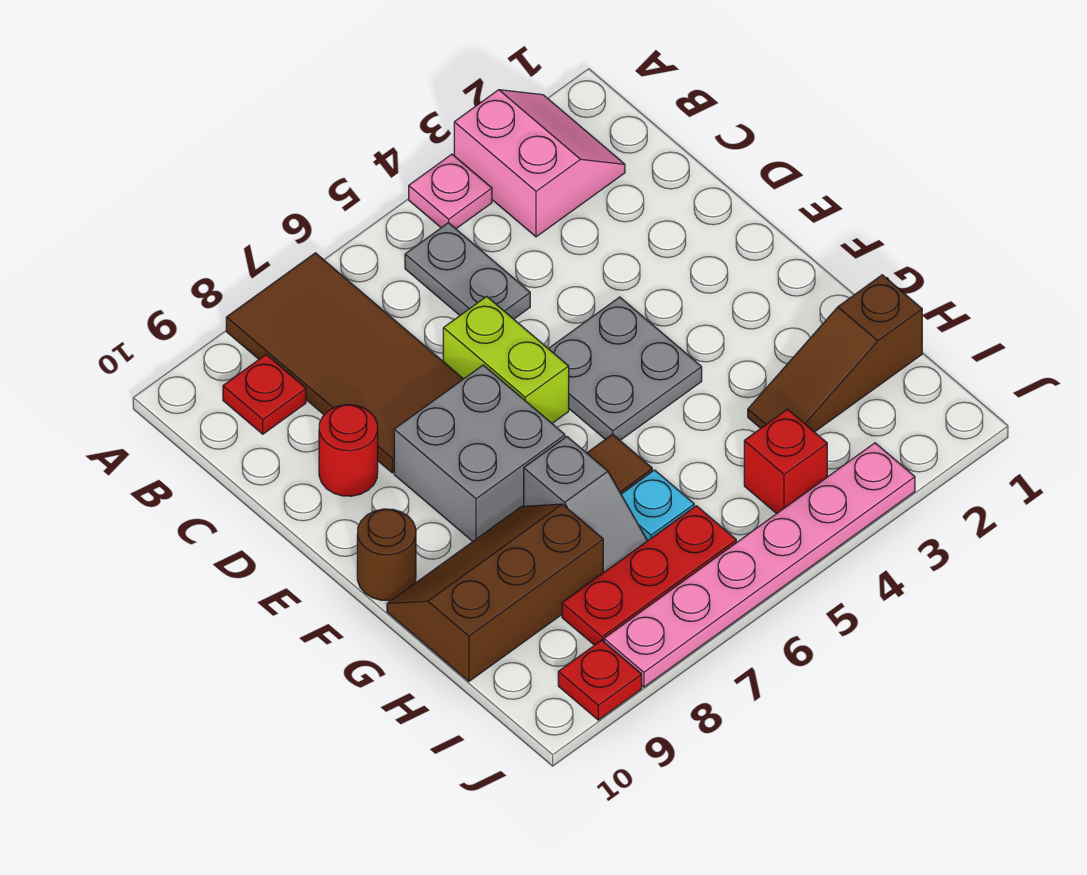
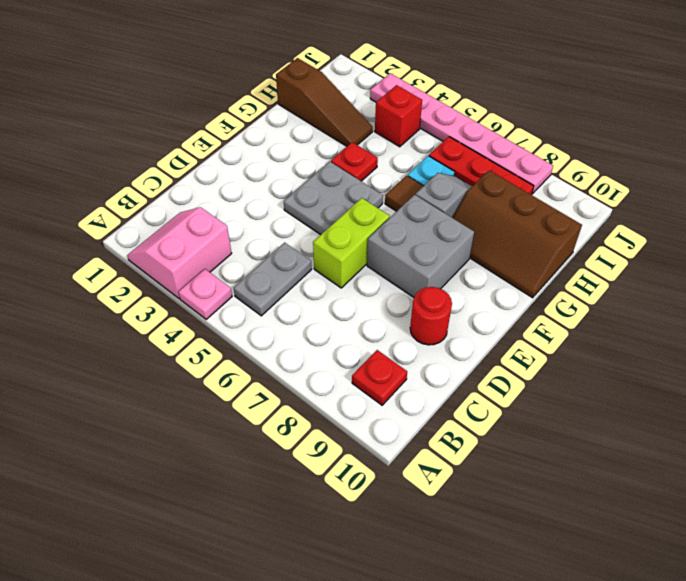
brown tile A7:D8 level 1 -> none
brown round brick F10 level 1 -> none
red plate J9 level 1 -> red plate G4 level 1

